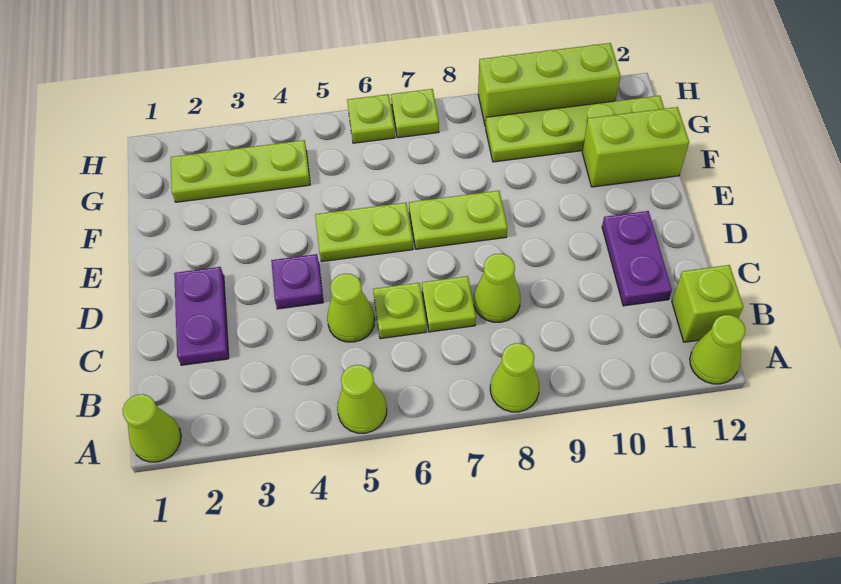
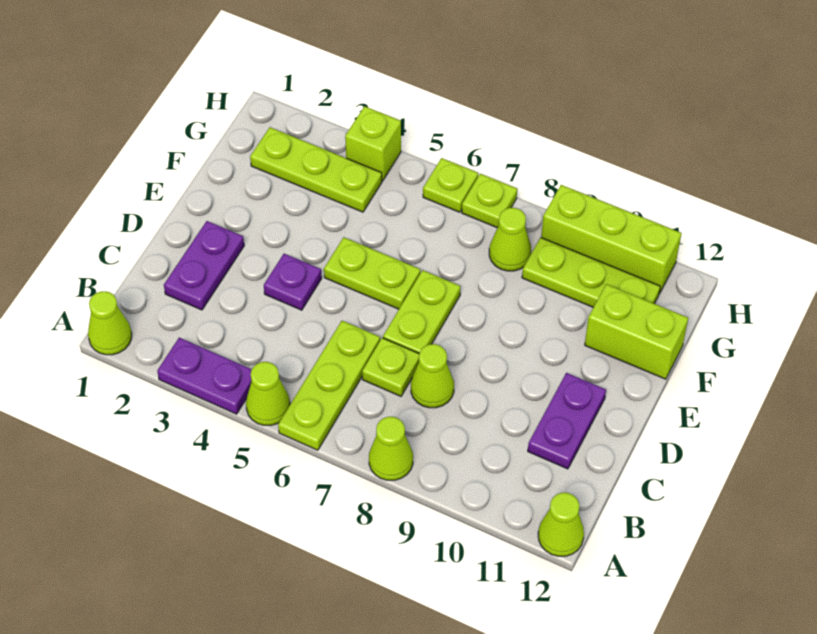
none -> purple plate A3:A4 level 1
lime brick B12 level 1 -> lime brick H4 level 1
lime cone C5 level 1 -> lime cone G8 level 1
lime plate C6 level 1 -> lime plate A6:C6 level 1
lime plate E7:E8 level 1 -> lime plate D7:E7 level 1
lime plate G9:G12 level 1 -> lime plate G9:G11 level 1

